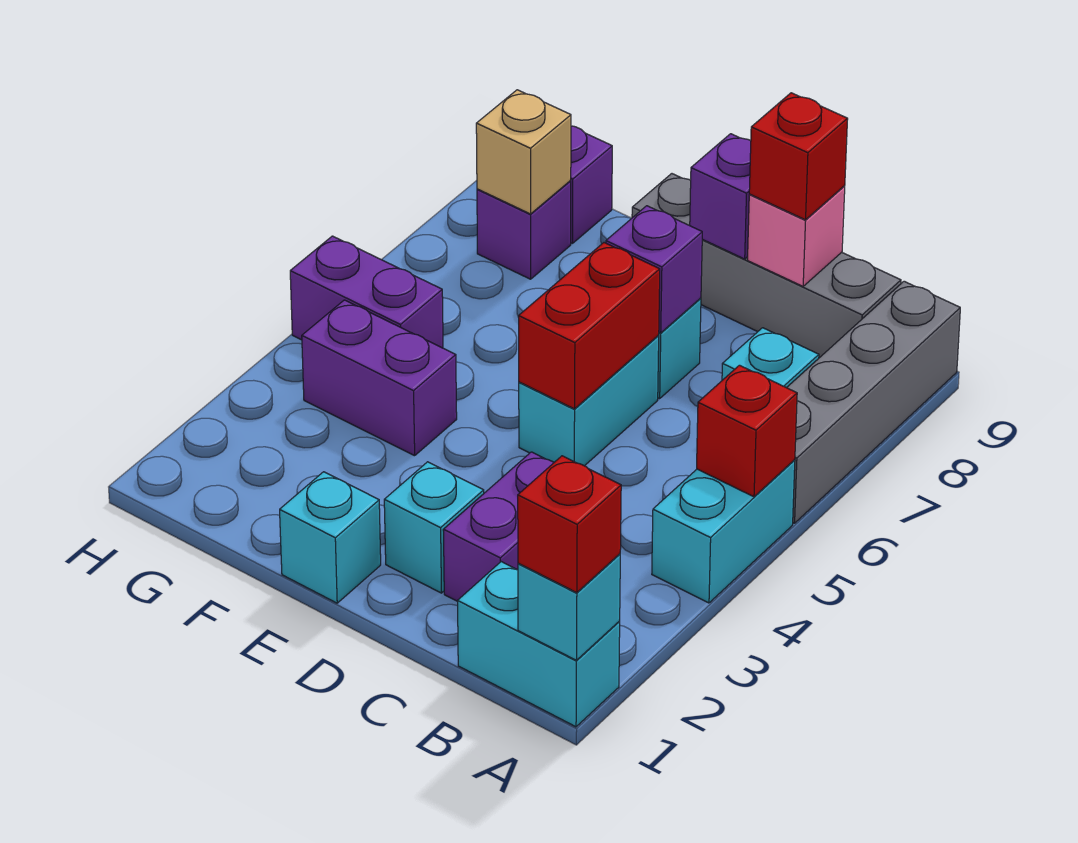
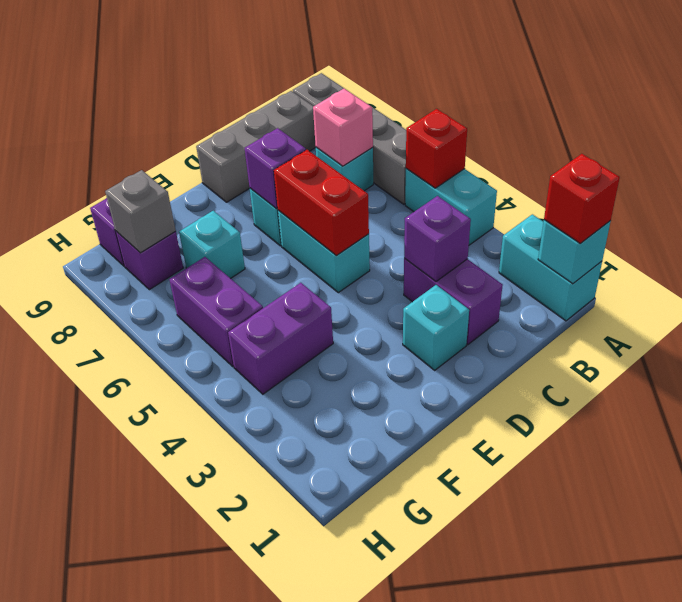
cyan brick A1:B1 level 1 -> cyan brick A1:A2 level 1
grey brick B9:E9 level 1 -> grey brick B9:D9 level 1
pink brick C9 level 2 -> pink brick B7 level 2
red brick C9 level 3 -> none
purple brick D9 level 2 -> purple brick C3 level 2
cyan brick E1 level 1 -> cyan brick F7 level 1
purple brick G5:H5 level 1 -> purple brick G5:G6 level 1
tan brick G8 level 2 -> grey brick G8 level 2

